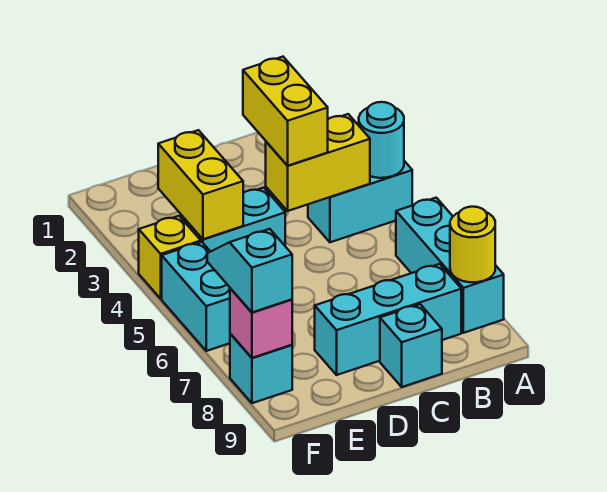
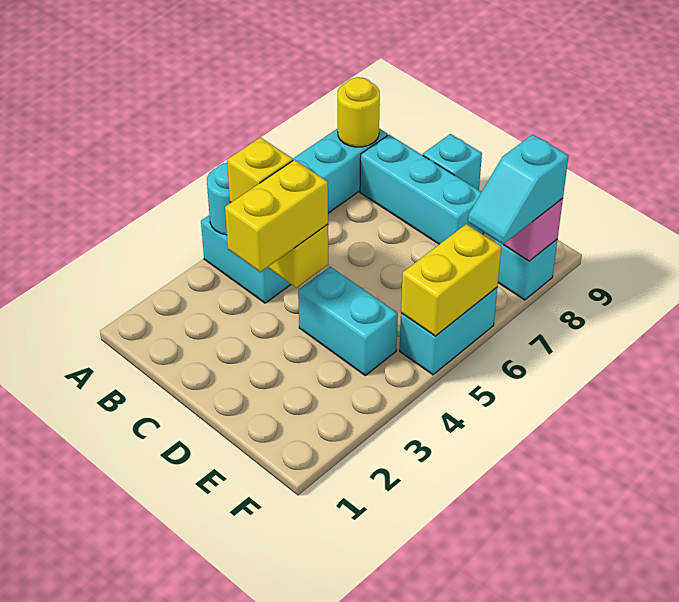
yellow brick E3:E4 level 2 -> yellow brick F5:F6 level 2
yellow brick F4 level 1 -> yellow brick B4 level 3

